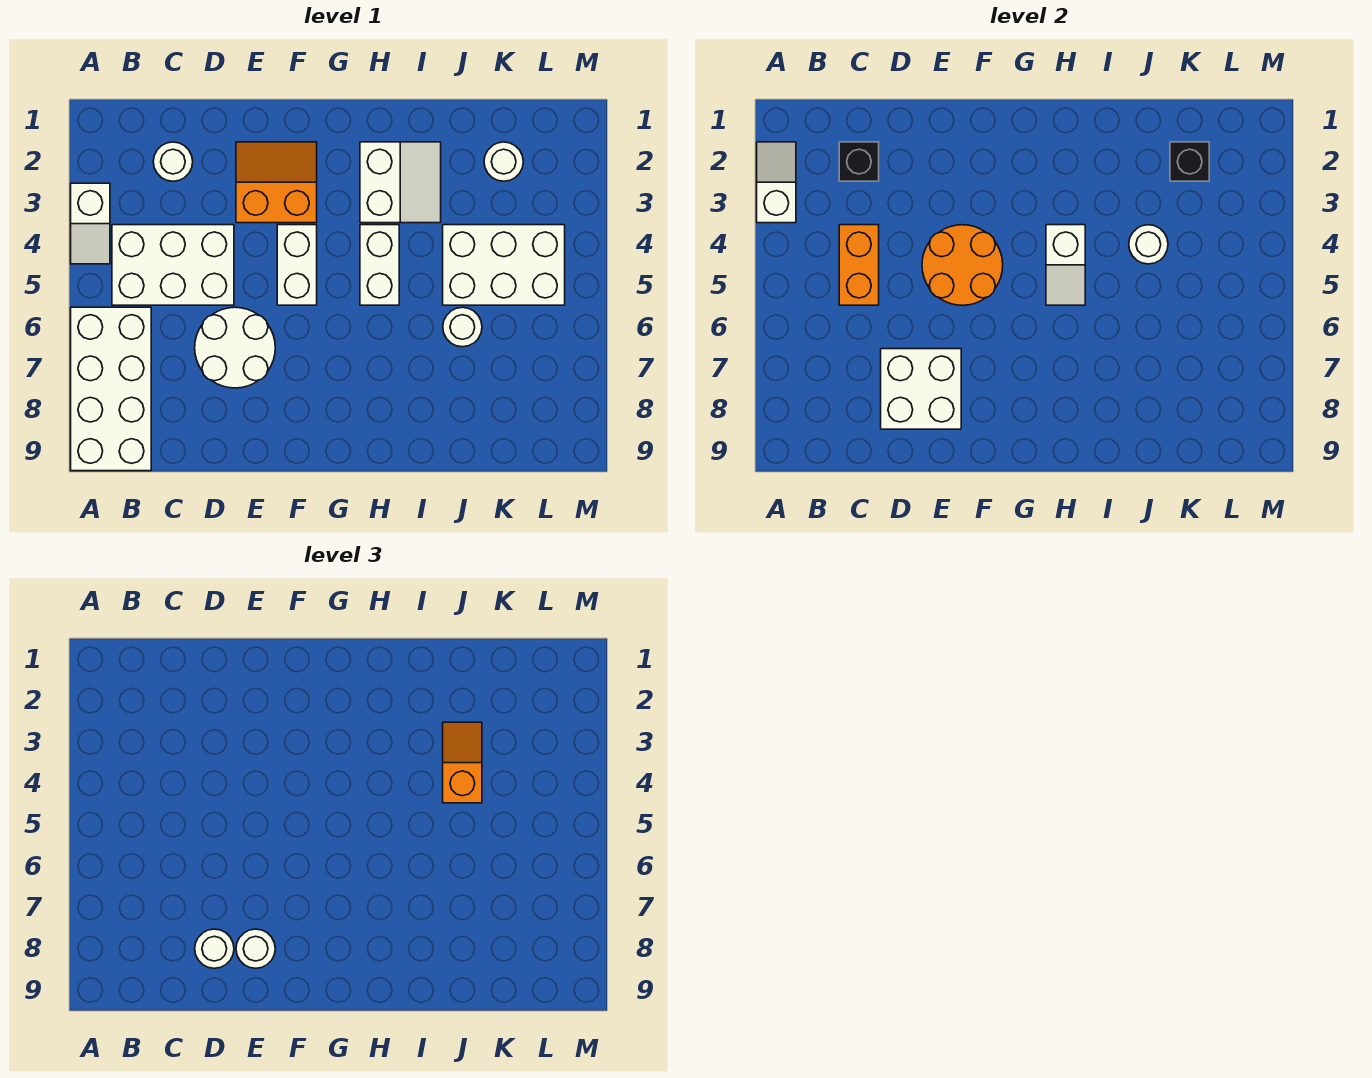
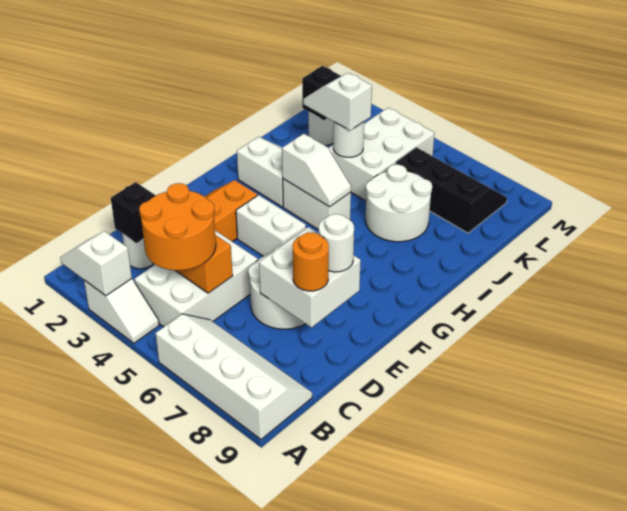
white brick A6:B9 level 1 -> white slope A6:B9 level 1 top A
white round brick D8 level 3 -> orange round brick D8 level 3
orange round brick E4:F5 level 2 -> orange round brick B4:C5 level 3
orange slope J3:J4 level 3 top 4 -> white slope J3:J4 level 3 top 4
white round brick J6 level 1 -> white round brick I6:J7 level 1
none -> black slope K6:L8 level 1 top K

